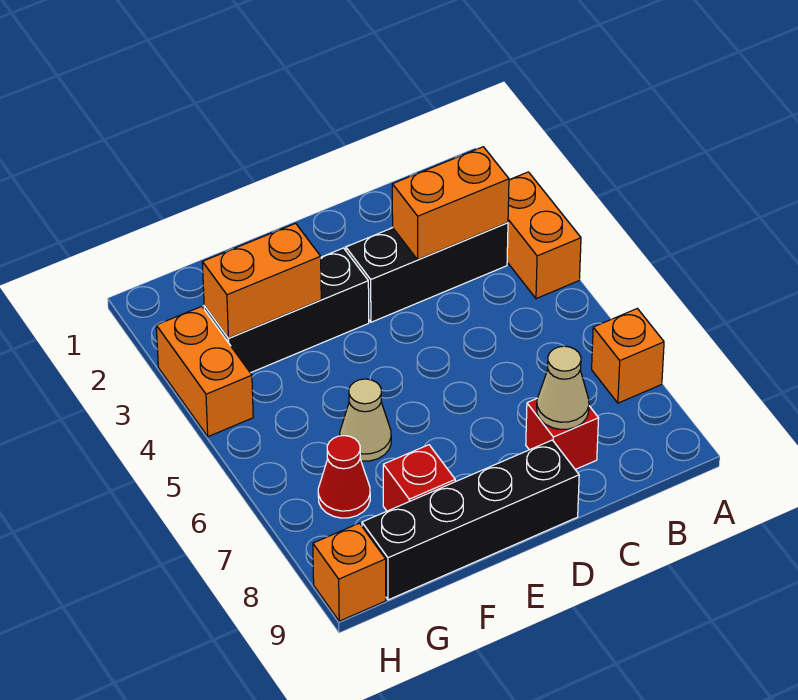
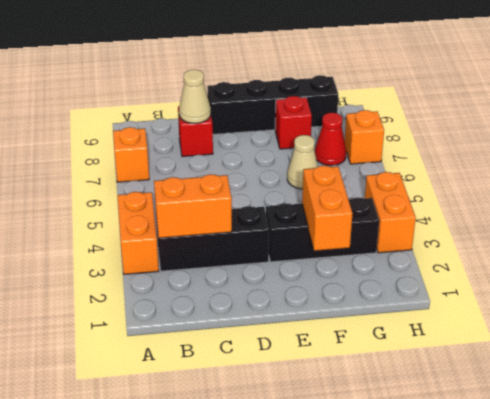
orange brick F3:G3 level 2 -> orange brick F2:F3 level 2
orange brick H9 level 1 -> orange brick H7 level 1

